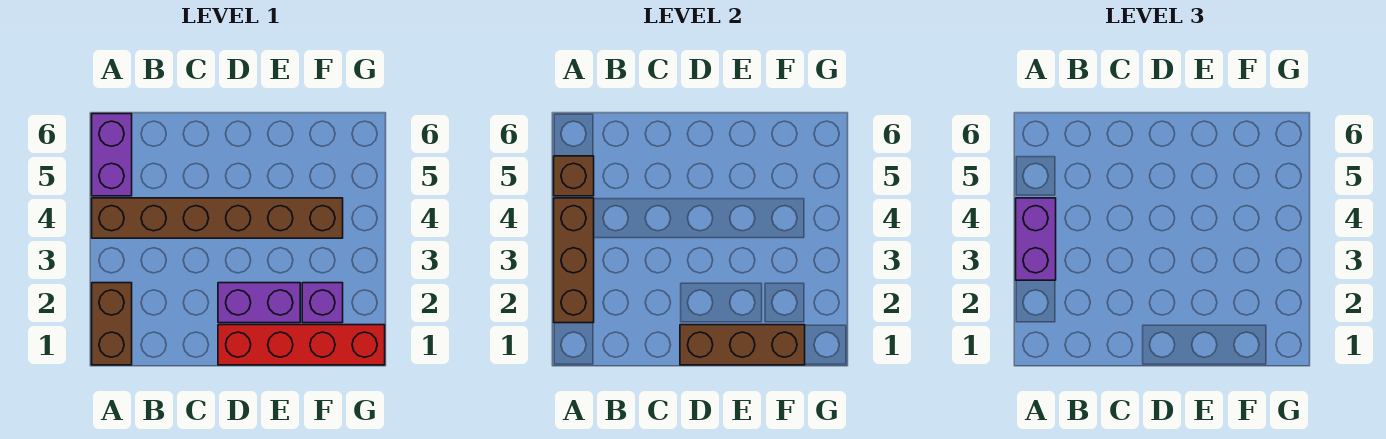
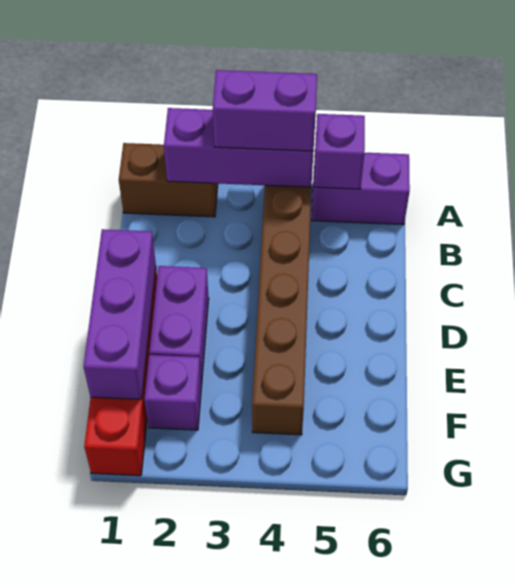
brown brick A2:A4 level 2 -> purple brick A2:A4 level 2
brown brick A5 level 2 -> purple brick A5 level 2
brown brick D1:F1 level 2 -> purple brick D1:F1 level 2

